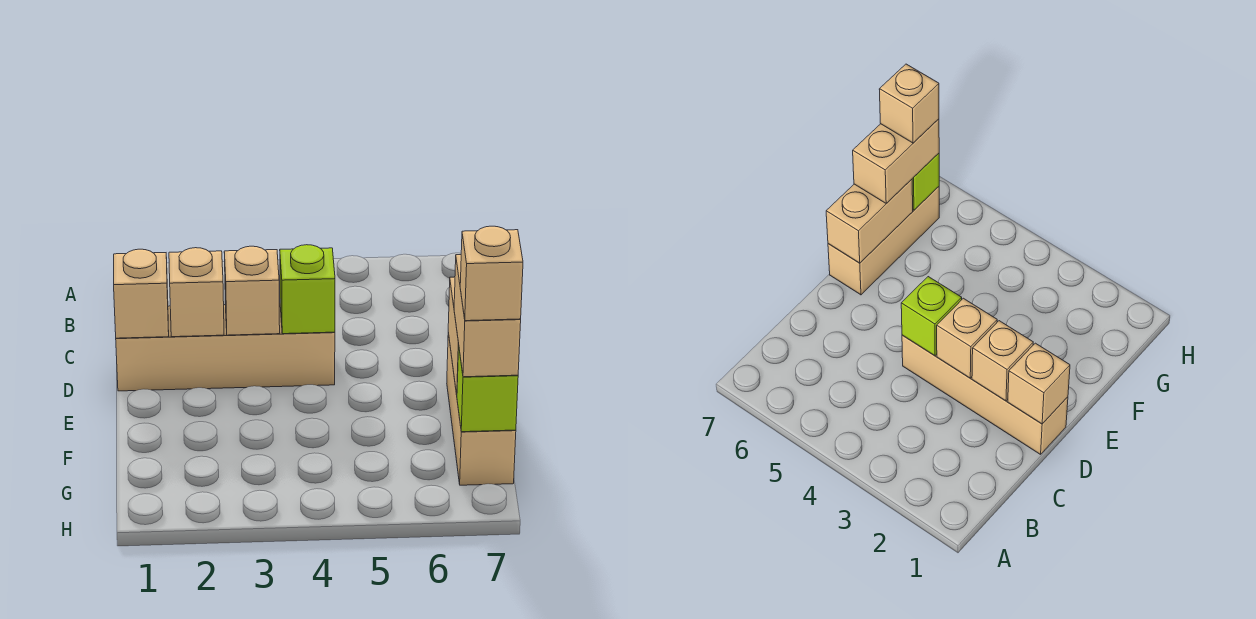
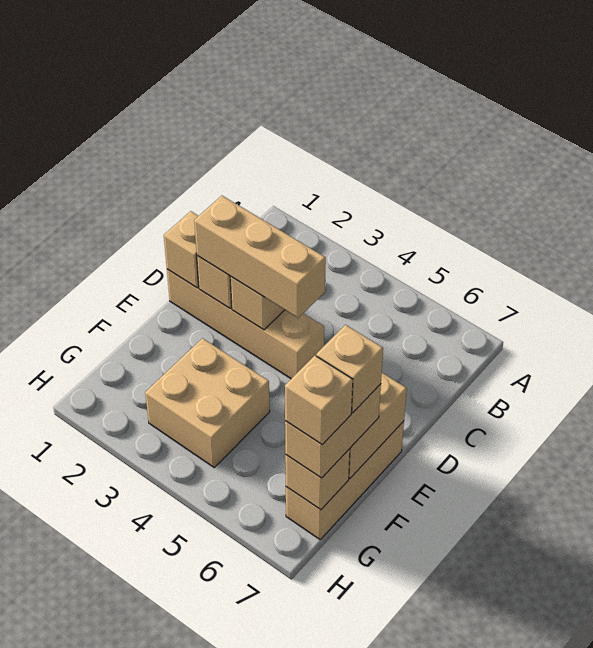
none -> tan brick D2:D4 level 3
lime brick D4 level 2 -> none
none -> tan brick F3:G4 level 1
none -> tan brick F7 level 4
lime brick G7 level 2 -> tan brick G7 level 2

